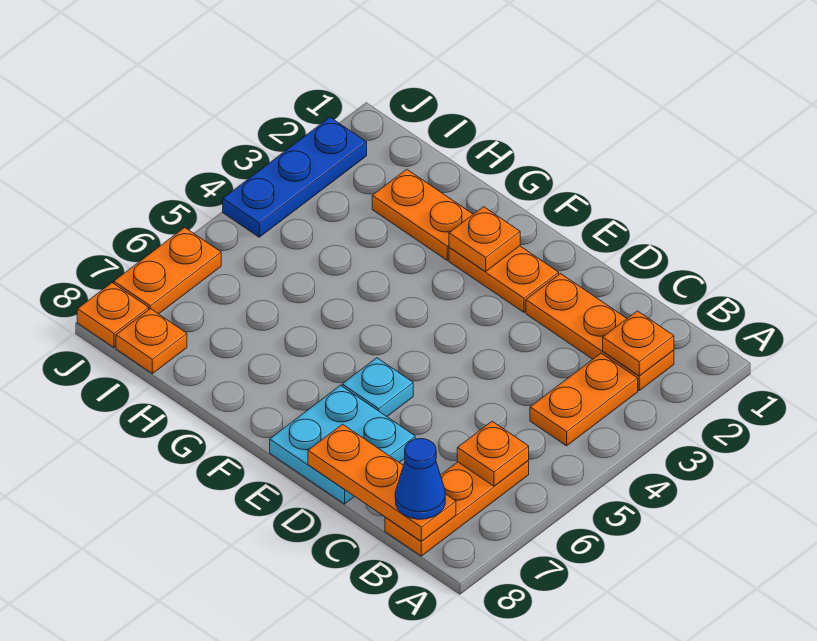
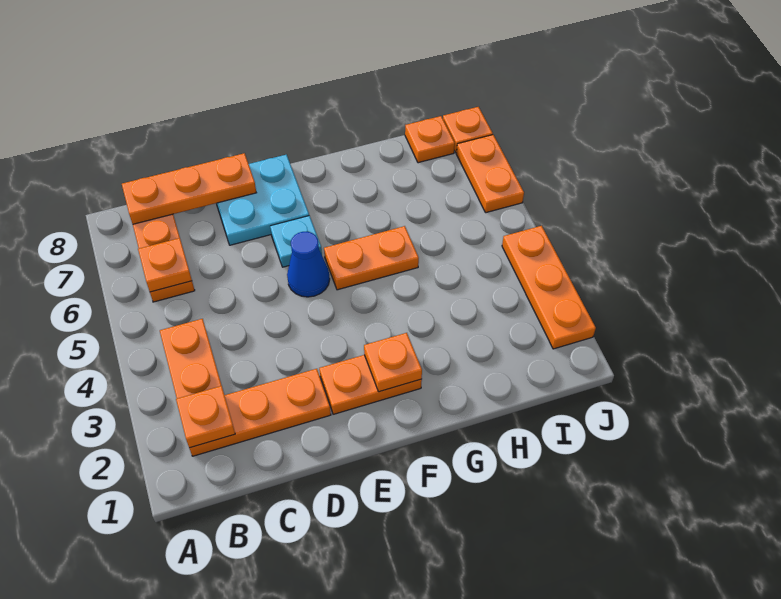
blue cone B8 level 3 -> blue cone E5 level 1
orange plate G2:H2 level 1 -> orange plate F5:G5 level 1
blue plate J2:J4 level 1 -> orange plate J2:J4 level 1

